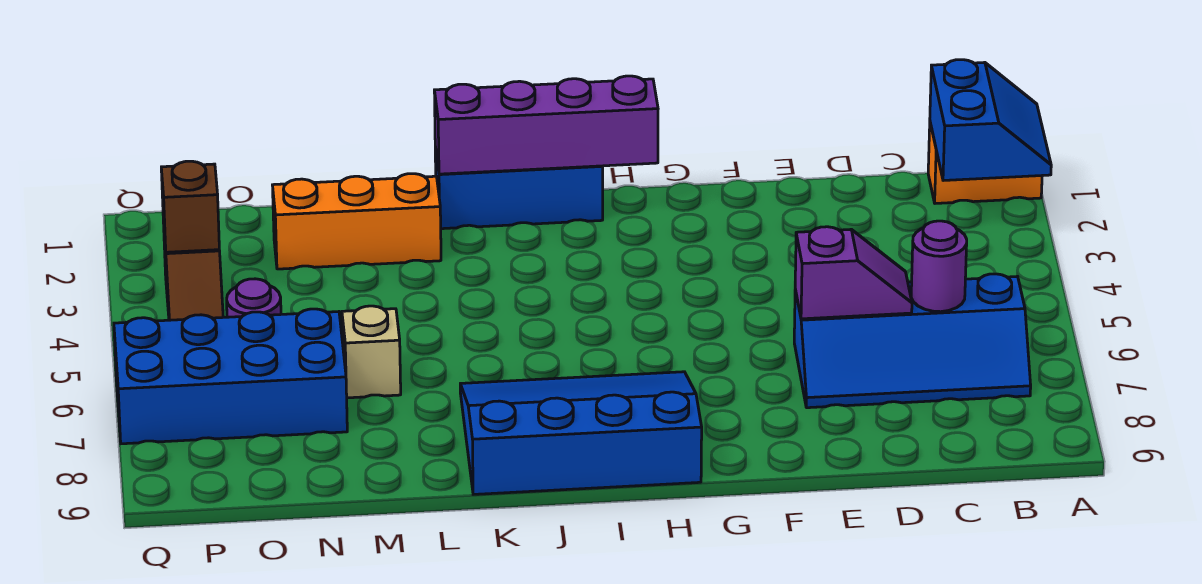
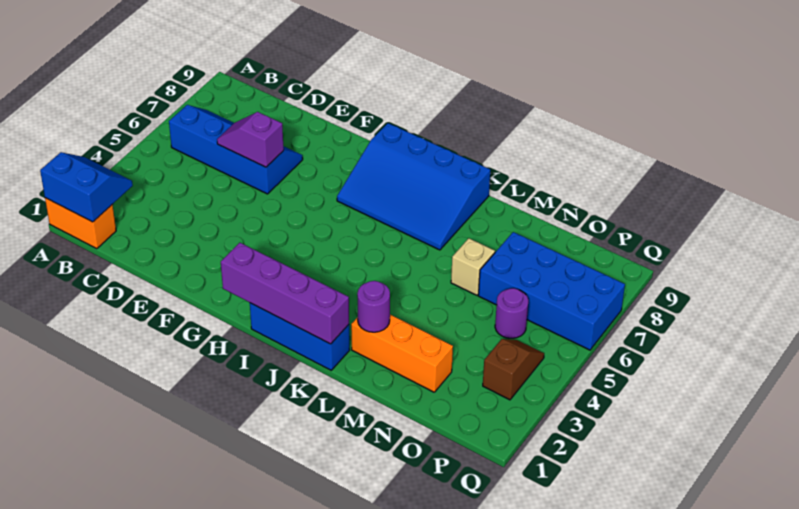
blue slope A1:B2 level 2 top B -> blue slope A1:B2 level 2 top 1
purple round brick C6 level 2 -> purple round brick L2 level 2
brown brick P3 level 2 -> none

